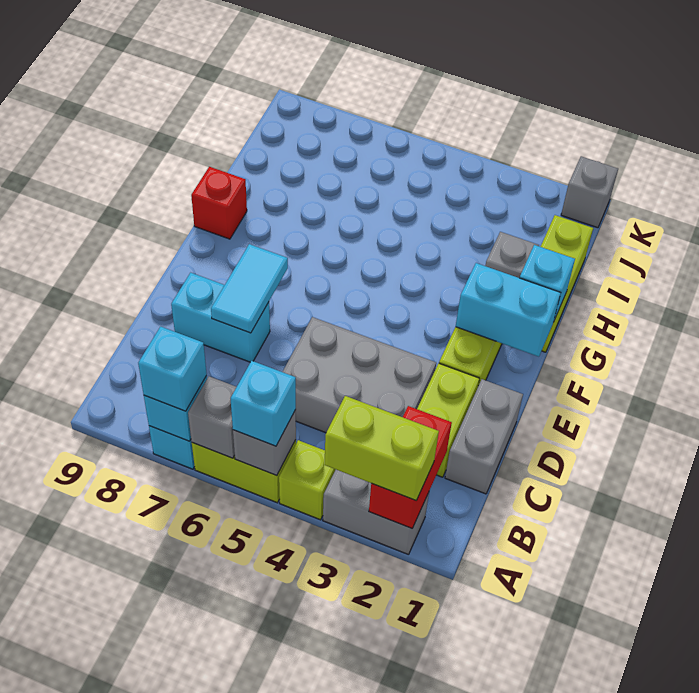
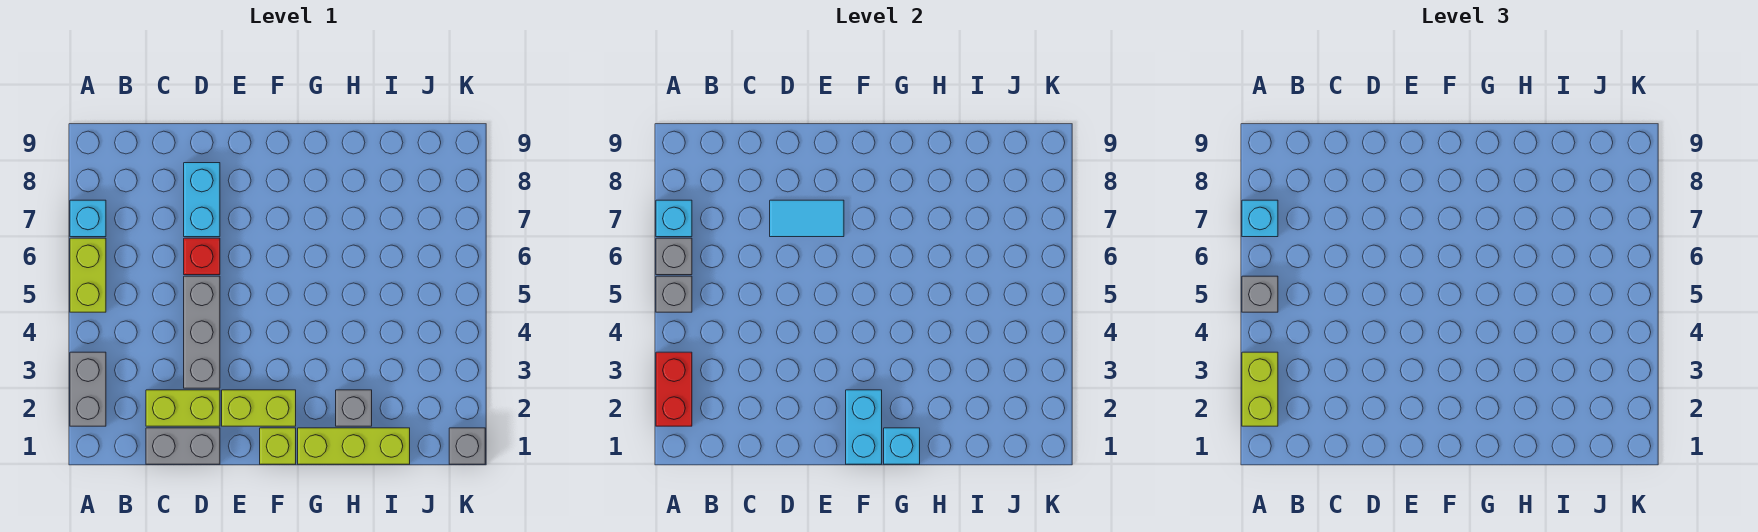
red brick A2:B2 level 2 -> red brick A2:A3 level 2
lime brick A4 level 1 -> lime brick F1 level 1
cyan brick A5 level 3 -> grey brick A5 level 3
grey brick C3:D5 level 1 -> grey brick D3:D5 level 1
red brick G9 level 1 -> red brick D6 level 1

